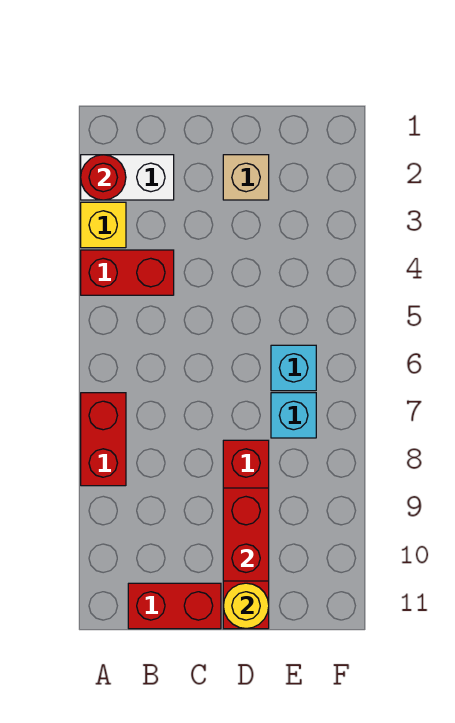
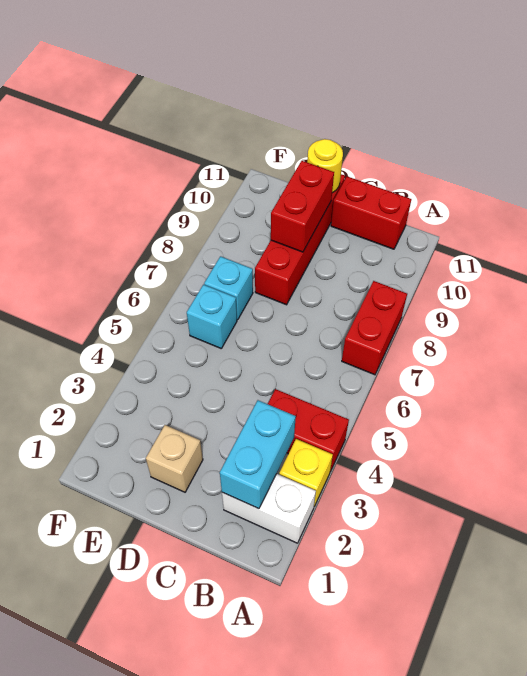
red round brick A2 level 2 -> none
none -> cyan brick B2:B3 level 2

